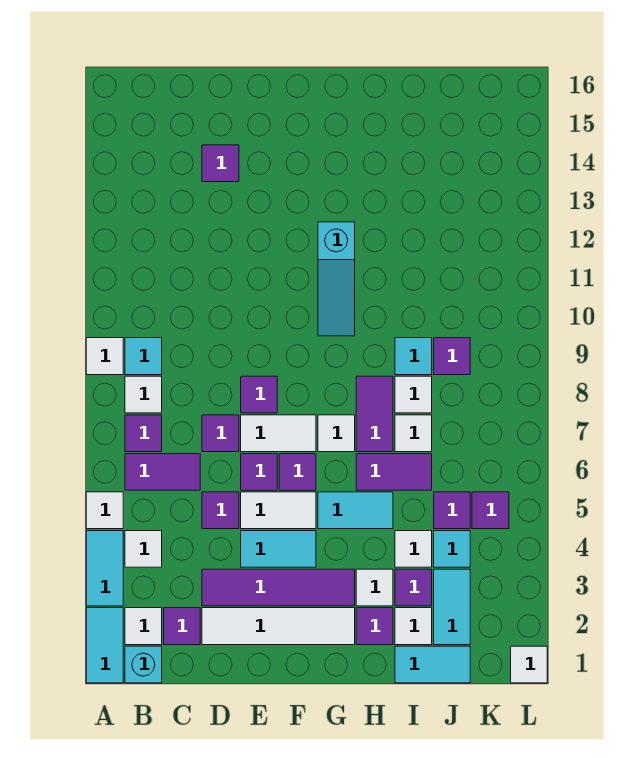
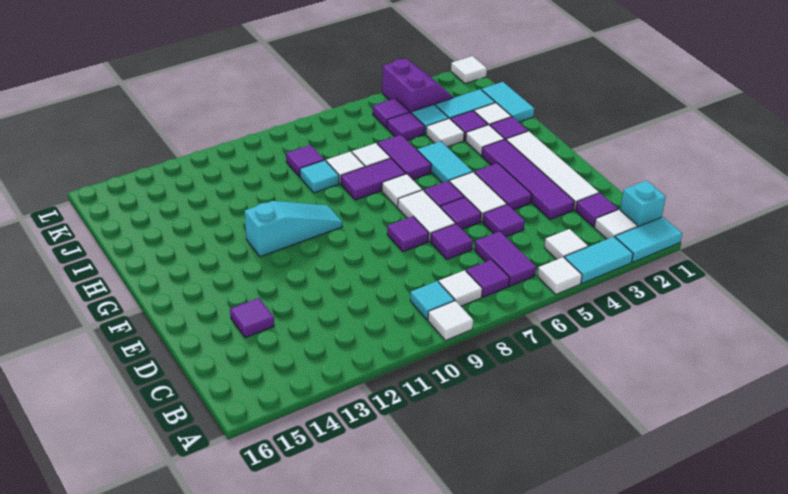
cyan tile E4:F4 level 1 -> purple tile E4:F4 level 1
none -> purple slope K3:L4 level 1 top 4

